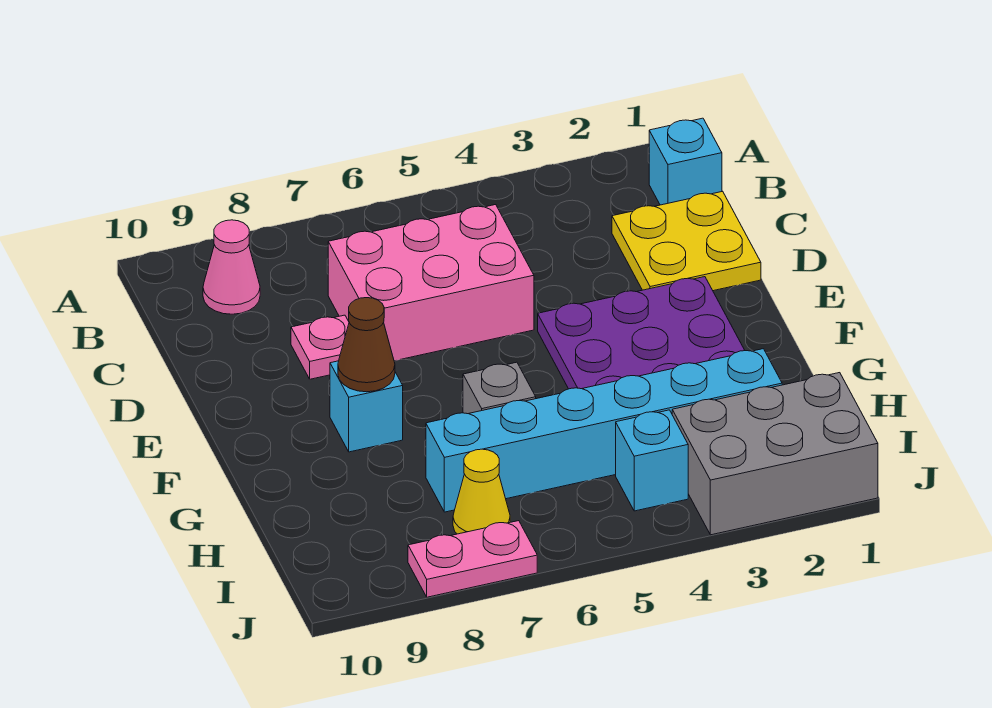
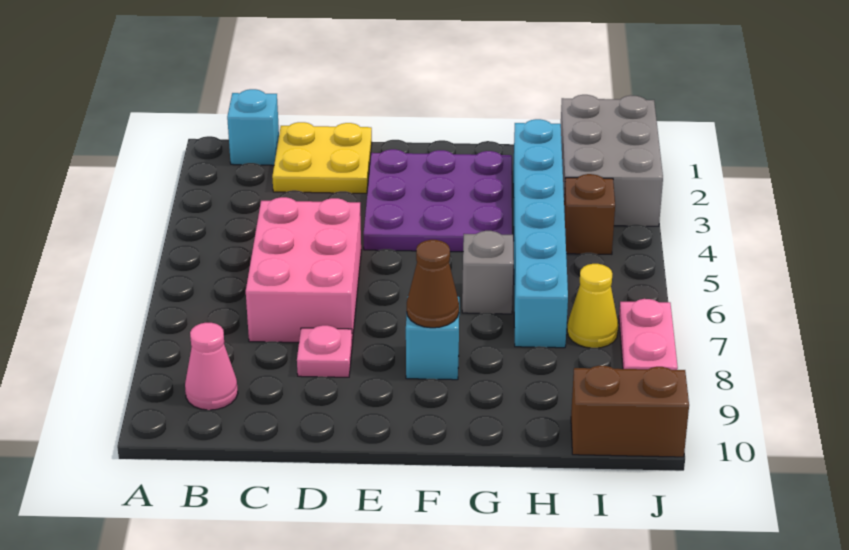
cyan brick I4 level 1 -> brown brick I4 level 1
none -> brown brick I10:J10 level 1

